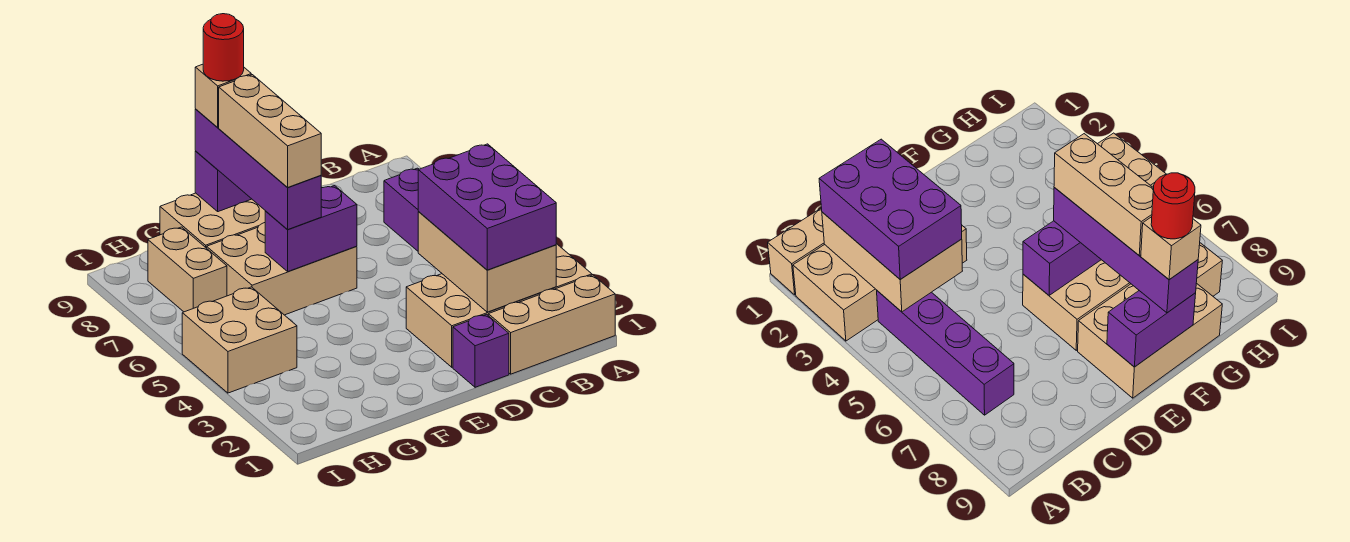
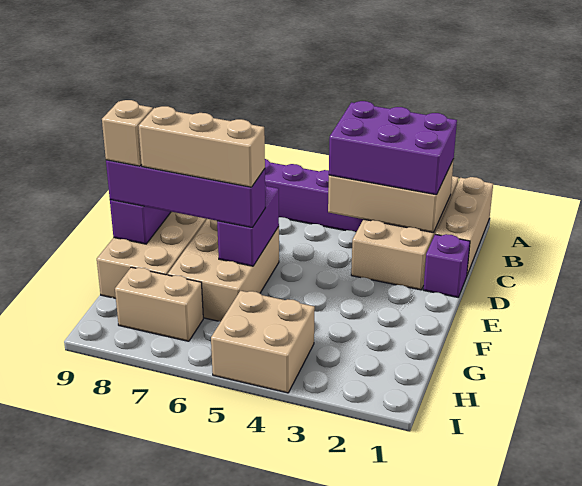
red round brick F9 level 5 -> none

